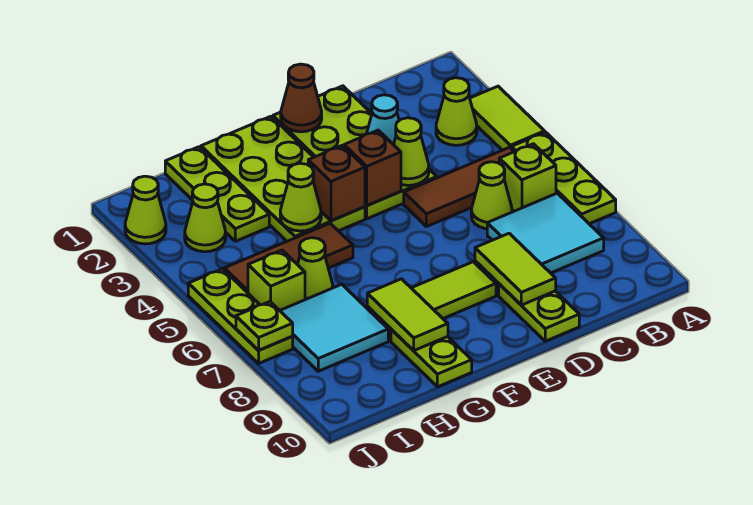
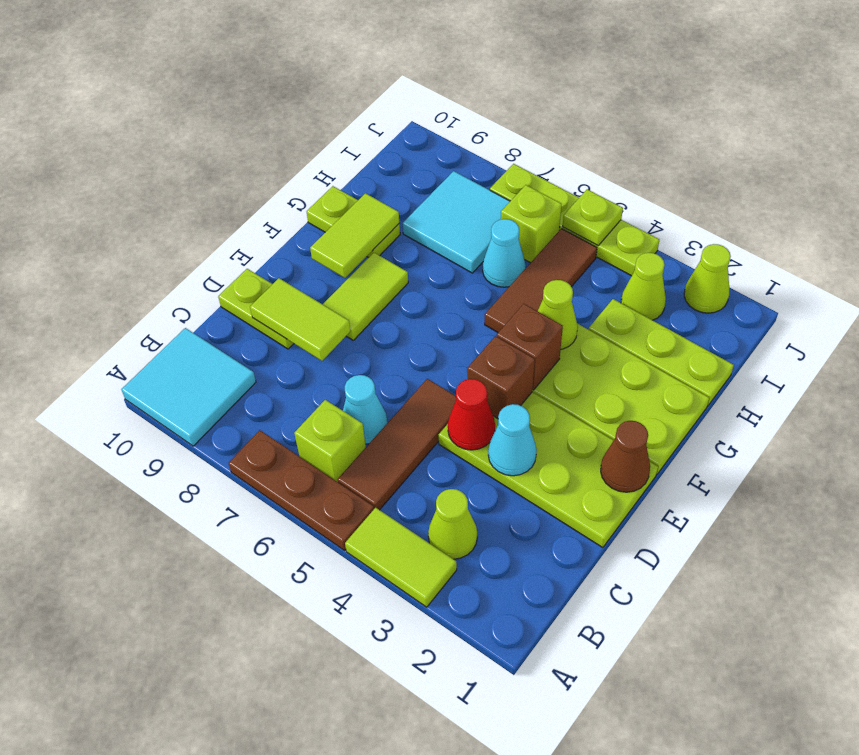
lime plate A5:A7 level 1 -> brown plate A5:A7 level 1
cyan tile B7:C8 level 1 -> cyan tile A9:B10 level 1
lime cone C6 level 1 -> cyan cone C6 level 1
lime cone D4 level 2 -> red cone D4 level 2
lime tile G8:G9 level 2 -> lime tile F9:G9 level 2
lime cone H6 level 1 -> cyan cone H6 level 1
lime plate J5:J7 level 1 -> lime plate J4:J7 level 1
lime plate J7 level 2 -> lime plate J5 level 2

